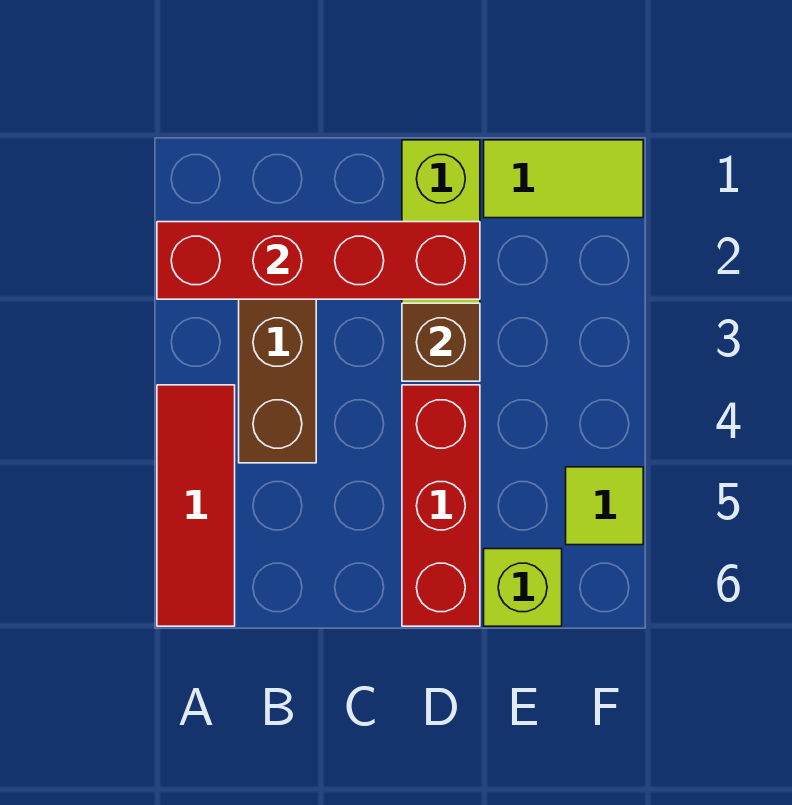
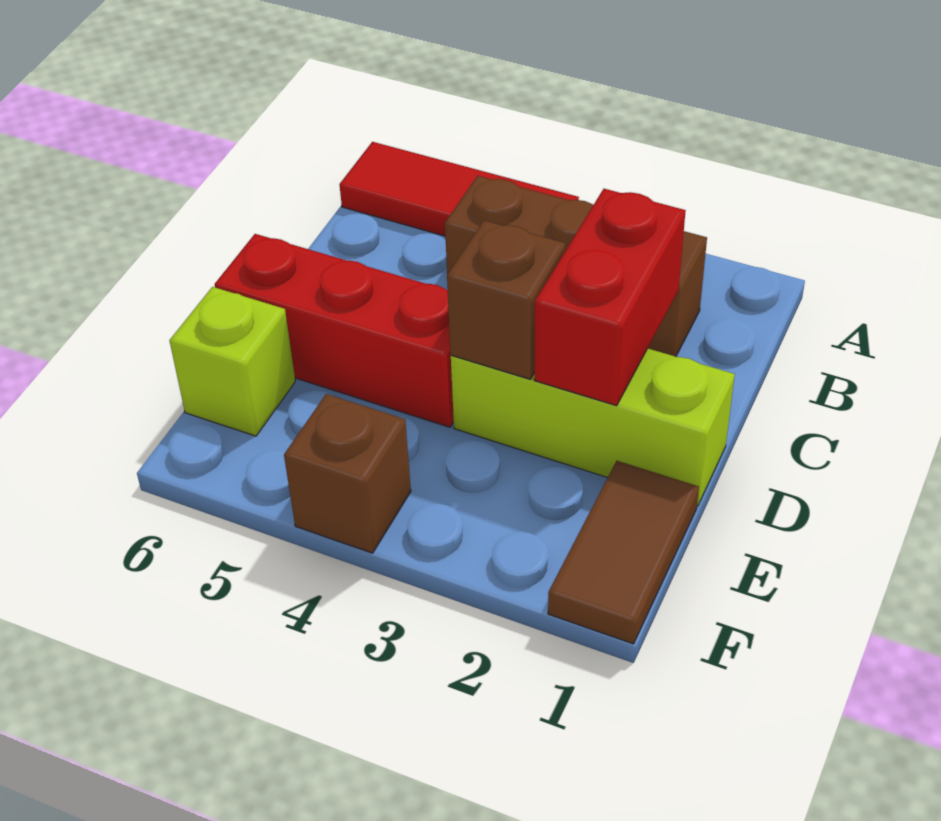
red brick A2:D2 level 2 -> red brick C2:D2 level 2
lime tile E1:F1 level 1 -> brown tile E1:F1 level 1
none -> brown brick F4 level 1
lime tile F5 level 1 -> none

